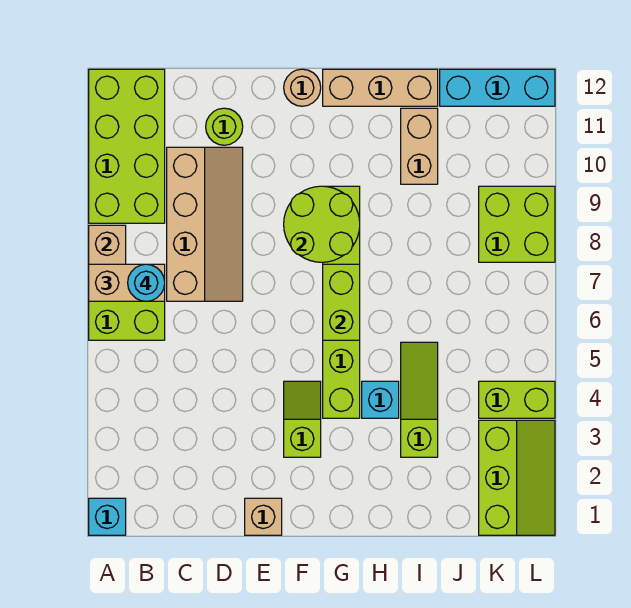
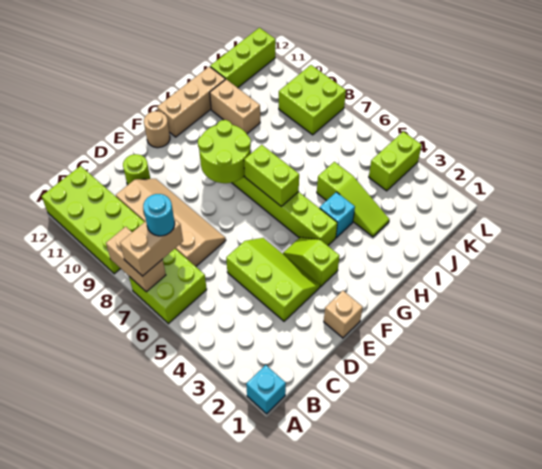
lime slope I3:I5 level 1 top 3 -> lime slope I3:I5 level 1 top 5
cyan brick J12:L12 level 1 -> lime brick J12:L12 level 1
lime slope K1:L3 level 1 top K -> lime slope D3:E5 level 1 top D

